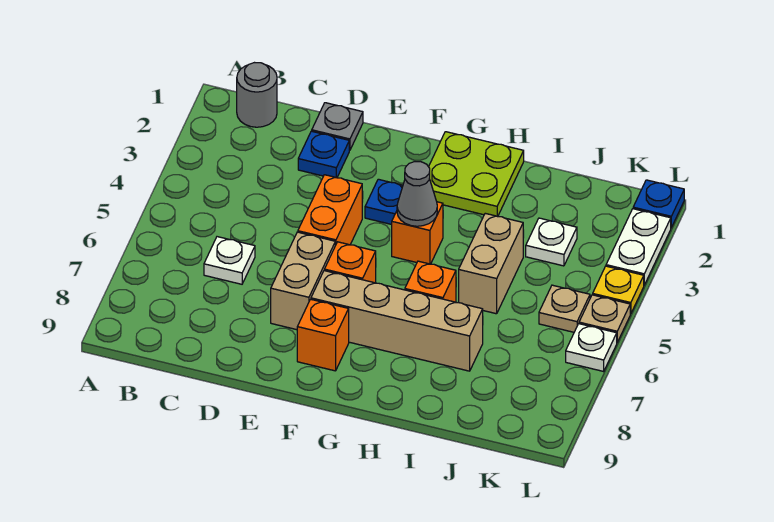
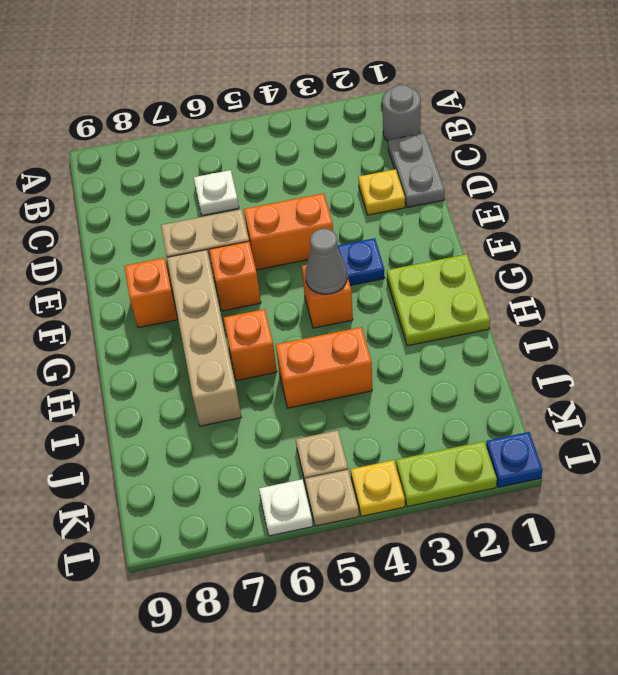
grey plate D1 level 1 -> grey plate C1:D1 level 1
blue plate D2 level 1 -> yellow plate D2 level 1
tan brick I4:I5 level 1 -> orange brick I4:I5 level 1
white plate J3 level 1 -> none
white plate L2:L3 level 1 -> lime plate L2:L3 level 1

